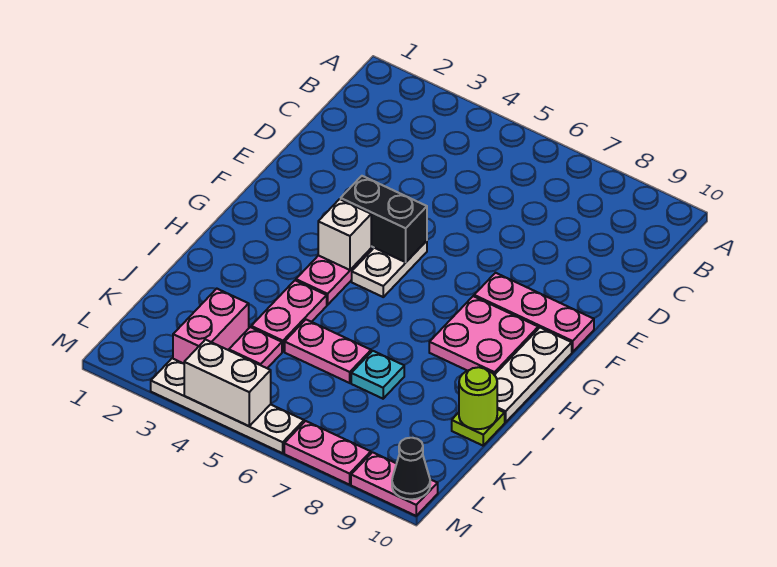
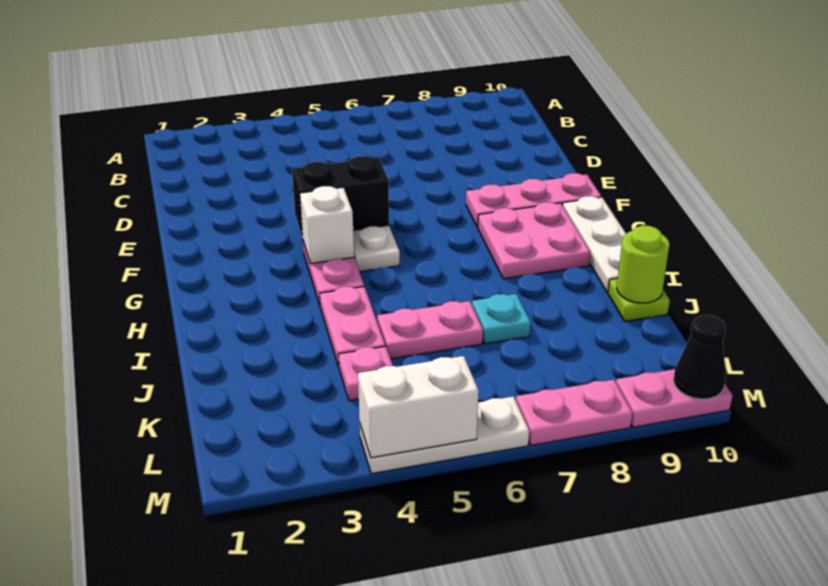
pink brick K3:L3 level 1 -> none
white plate M3:M6 level 1 -> white plate M4:M6 level 1

